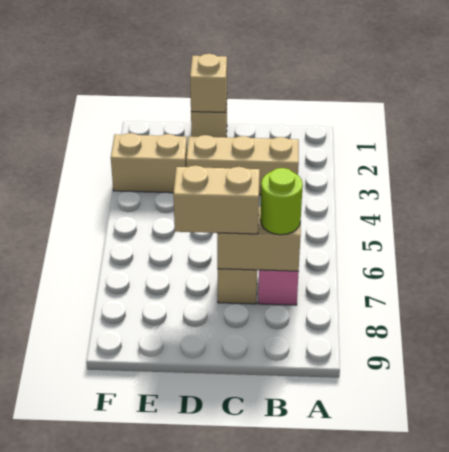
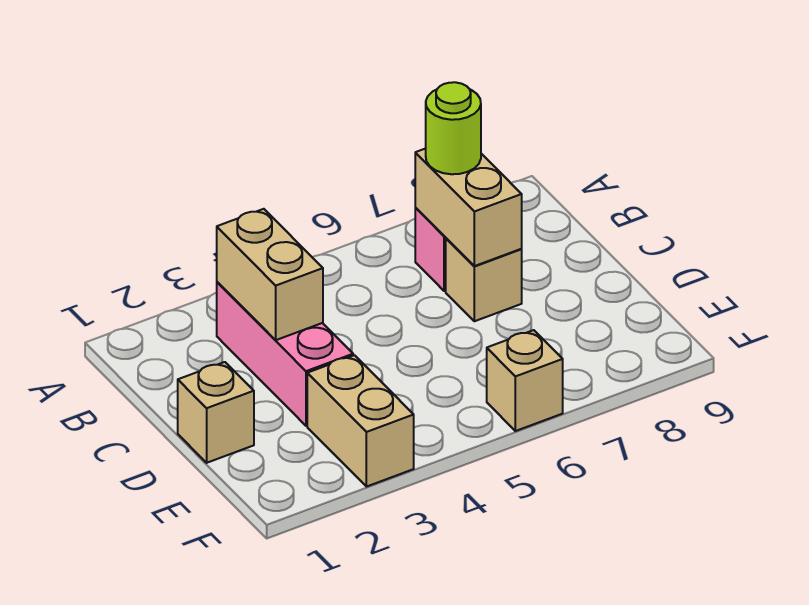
tan brick B3:D3 level 1 -> pink brick B3:D3 level 1
tan brick C7:D7 level 3 -> tan brick B3:C3 level 2
tan brick D1 level 2 -> tan brick F6 level 1

